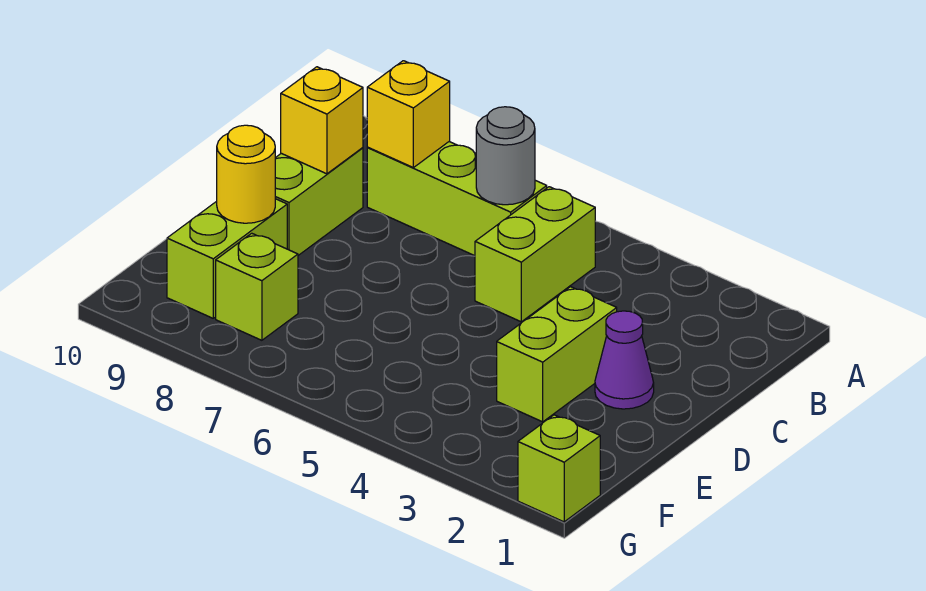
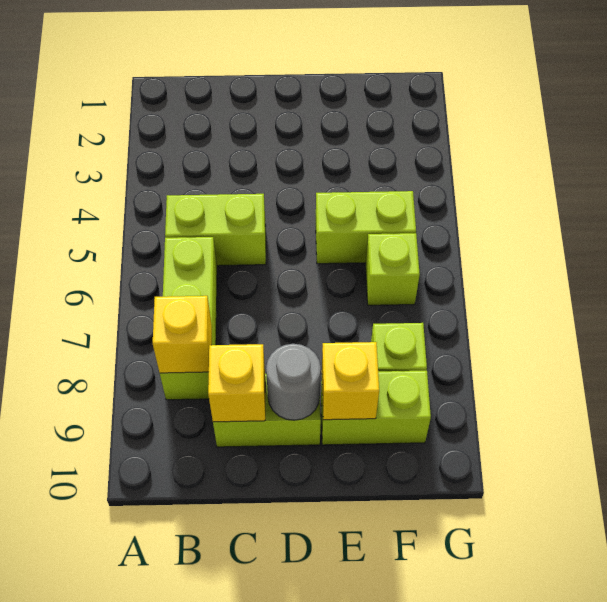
grey round brick B6 level 2 -> grey round brick D9 level 2
purple cone D2 level 1 -> none
lime brick D3:E3 level 1 -> lime brick E5:F5 level 1
yellow round brick E9 level 2 -> yellow brick E9 level 2
lime brick G1 level 1 -> lime brick F6 level 1

